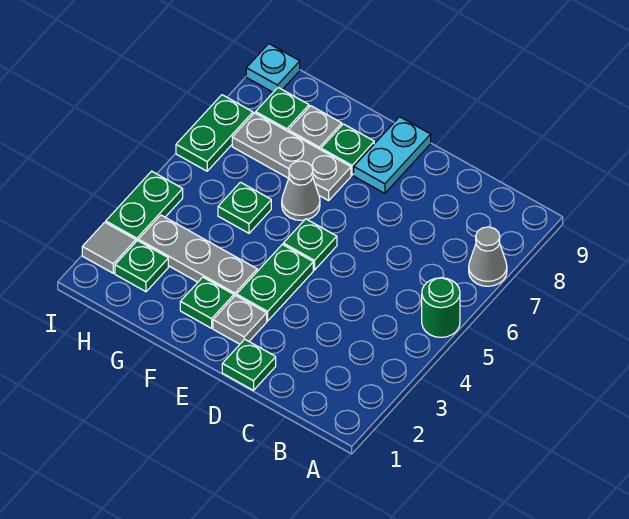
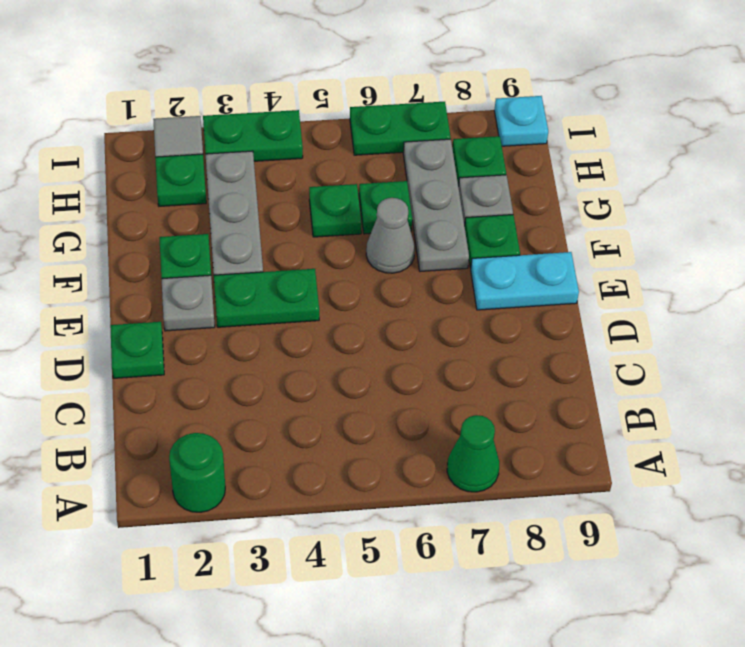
green round brick A5 level 1 -> green round brick A2 level 1
grey cone A7 level 1 -> green cone A7 level 1
green plate E5 level 1 -> green plate G6 level 1

